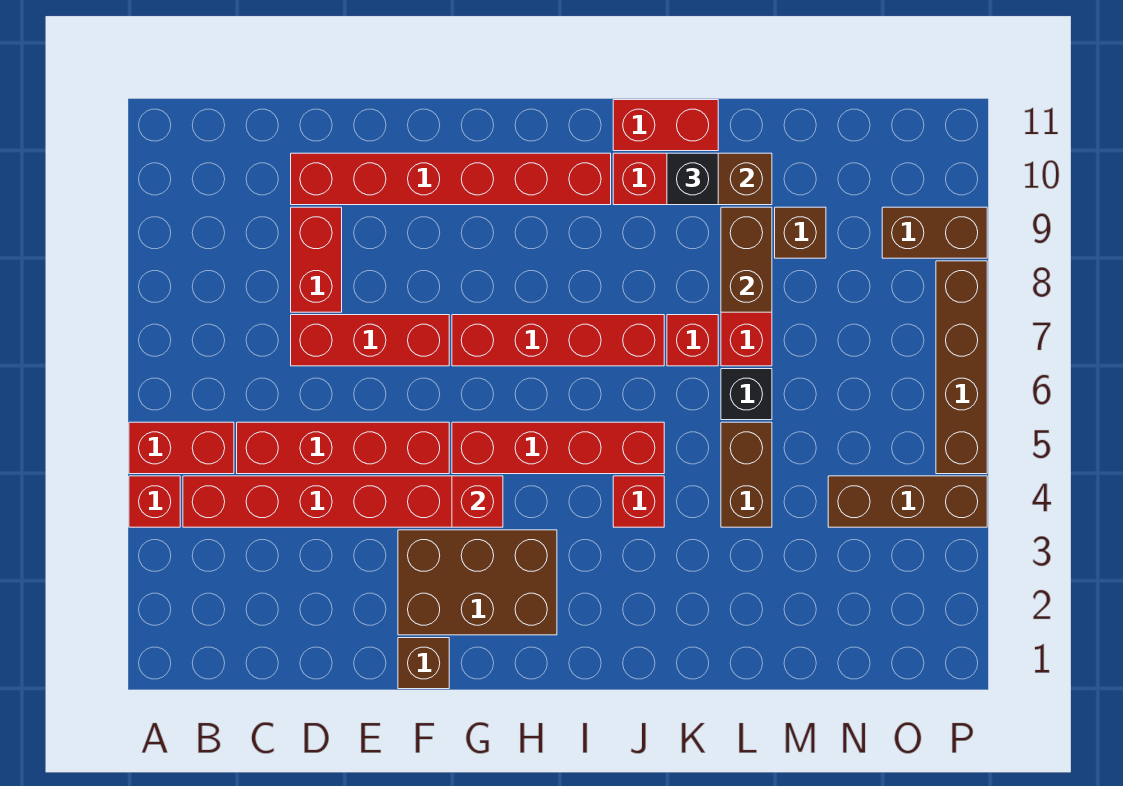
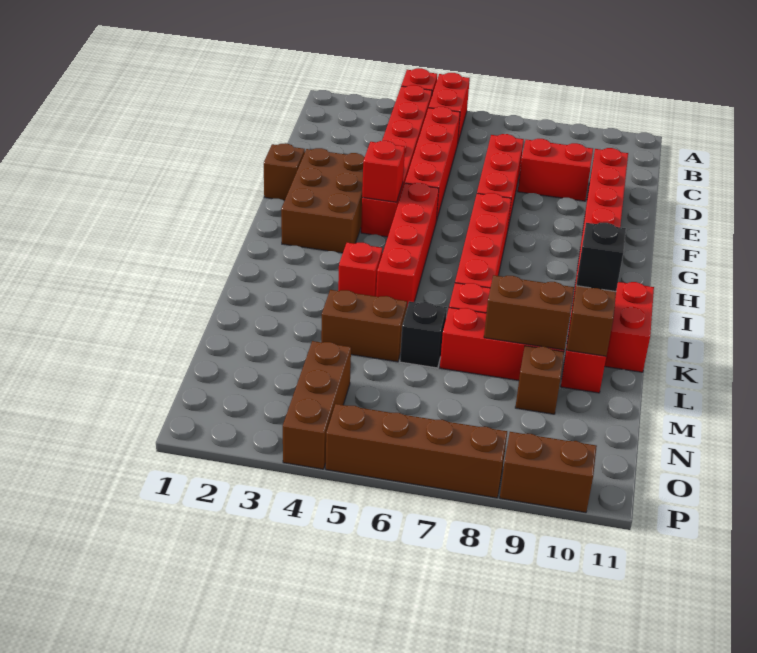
brown brick O9:P9 level 1 -> brown brick P9:P10 level 1

